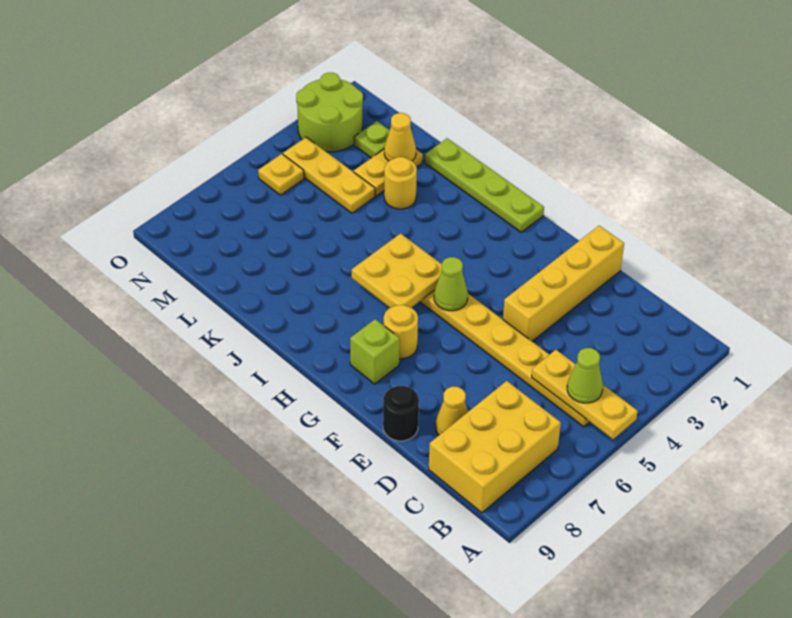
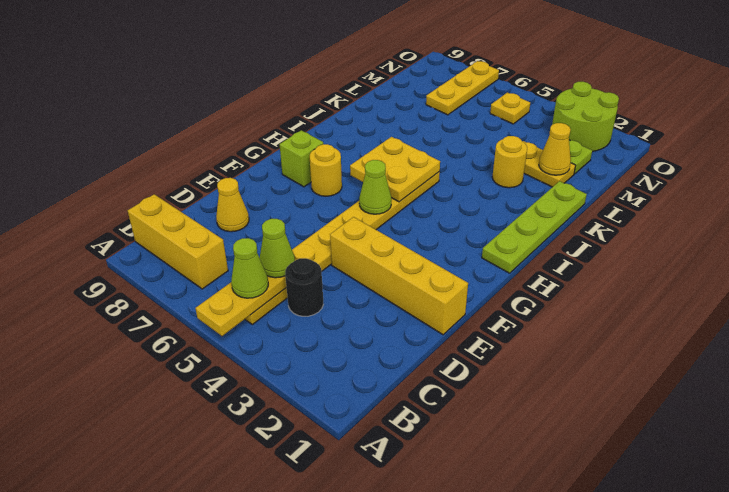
yellow brick B7:C9 level 1 -> yellow brick B7:B9 level 1
none -> lime cone C5 level 3
black round brick E9 level 1 -> black round brick C4 level 1
yellow plate L4:N4 level 1 -> yellow plate M7:O7 level 1

